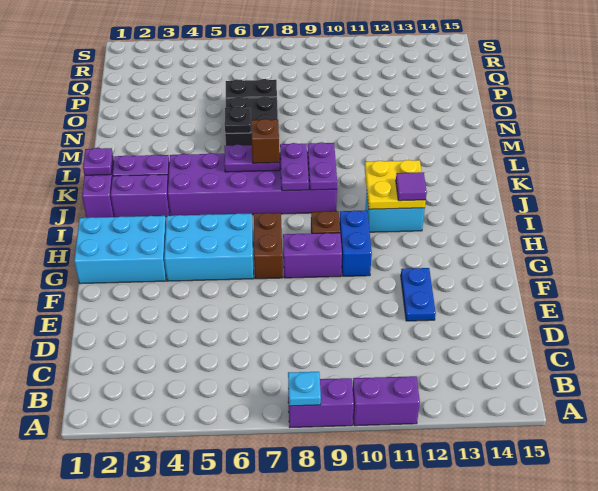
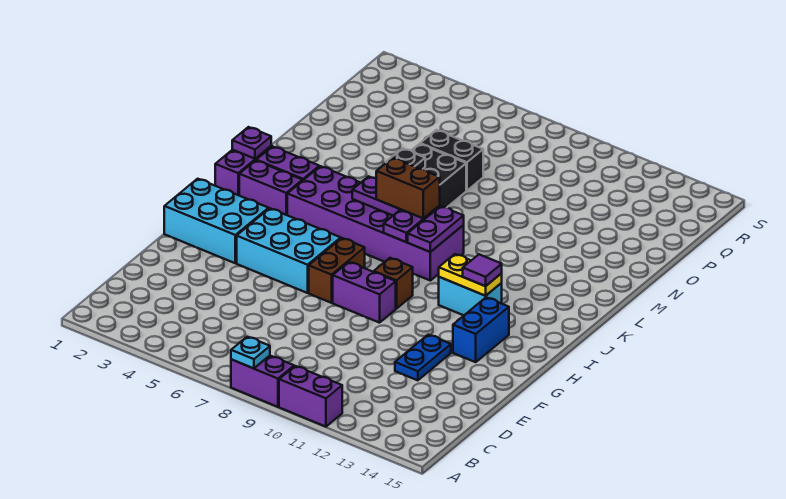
blue brick G10:H10 level 1 -> blue brick G13:H13 level 1
yellow plate I11:J12 level 2 -> yellow plate I11:I12 level 2
brown brick K7 level 3 -> brown brick K7:K8 level 3

